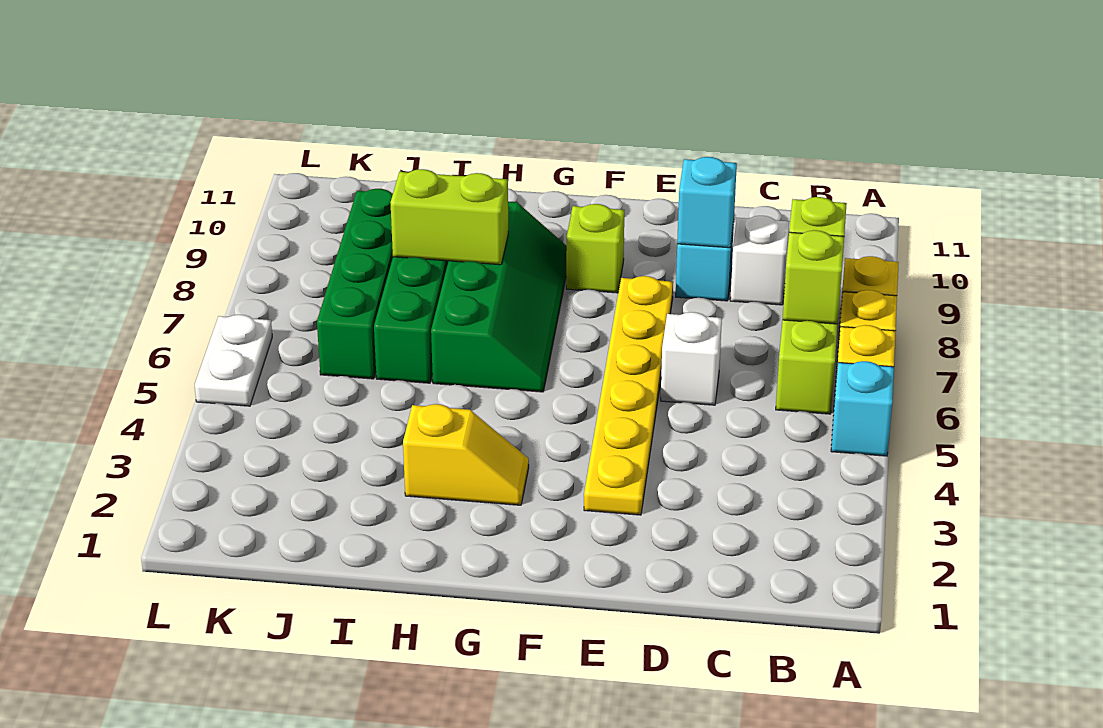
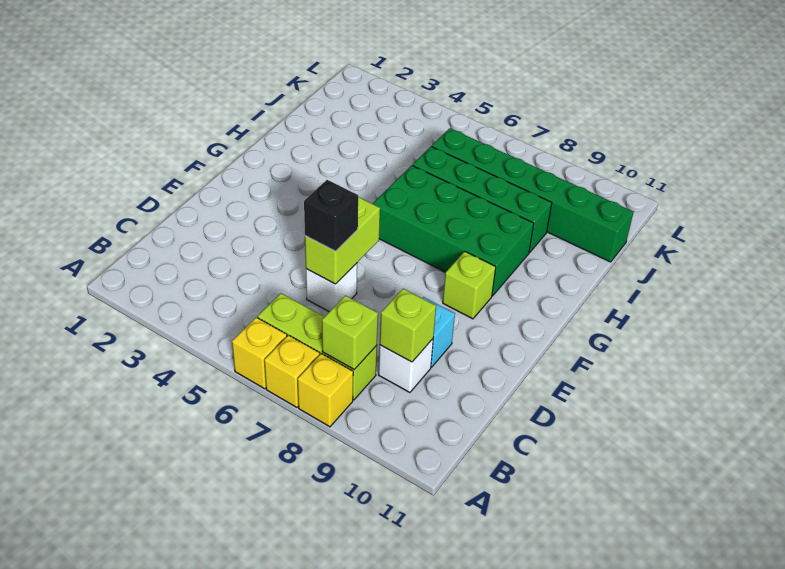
cyan brick A5 level 1 -> none
lime brick B7 level 2 -> lime brick C9 level 2
none -> black brick D6 level 3
cyan brick D9 level 2 -> none
yellow plate E3:E8 level 1 -> none
yellow slope G3:H3 level 1 top H -> none
green slope G6:H9 level 1 top H -> green brick G6:H9 level 1
lime brick H8:I8 level 2 -> lime brick D6:E6 level 2
green brick J6:J9 level 1 -> green brick J6:J11 level 1
white plate L5:L6 level 1 -> none

